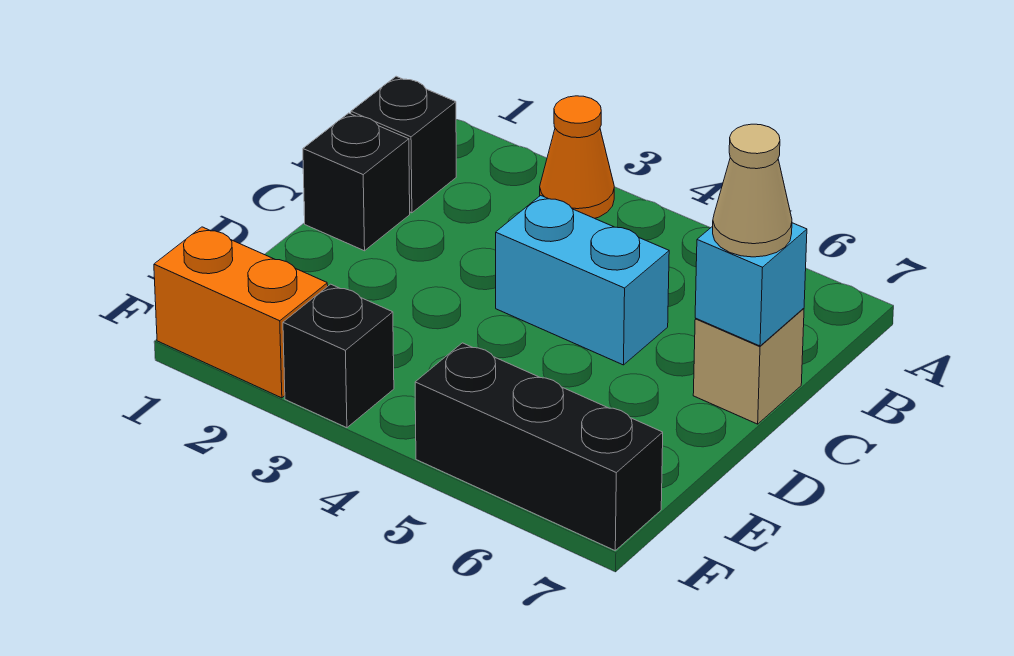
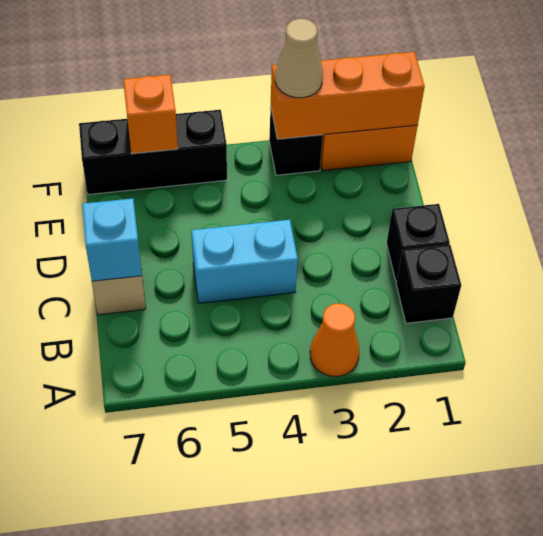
tan cone C7 level 3 -> tan cone F3 level 3
none -> orange brick F1:F3 level 2
none -> orange brick F6 level 2

